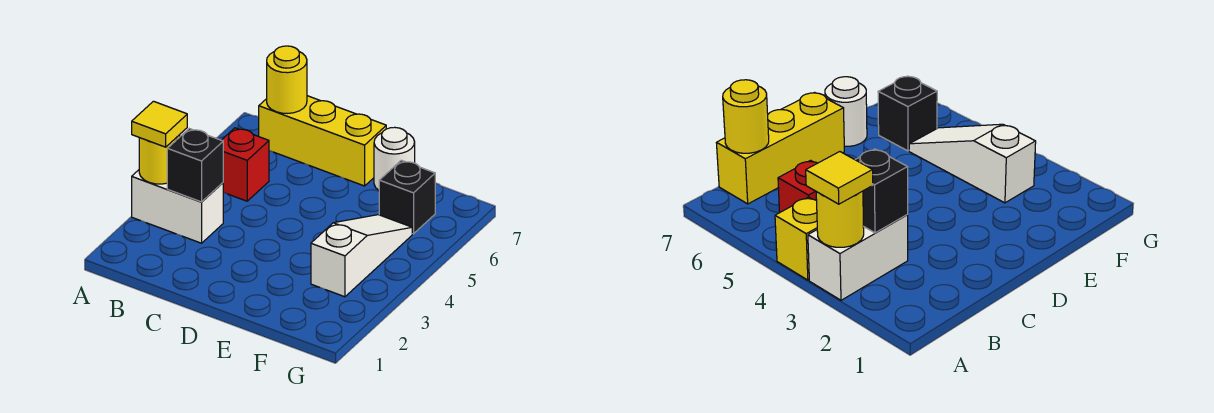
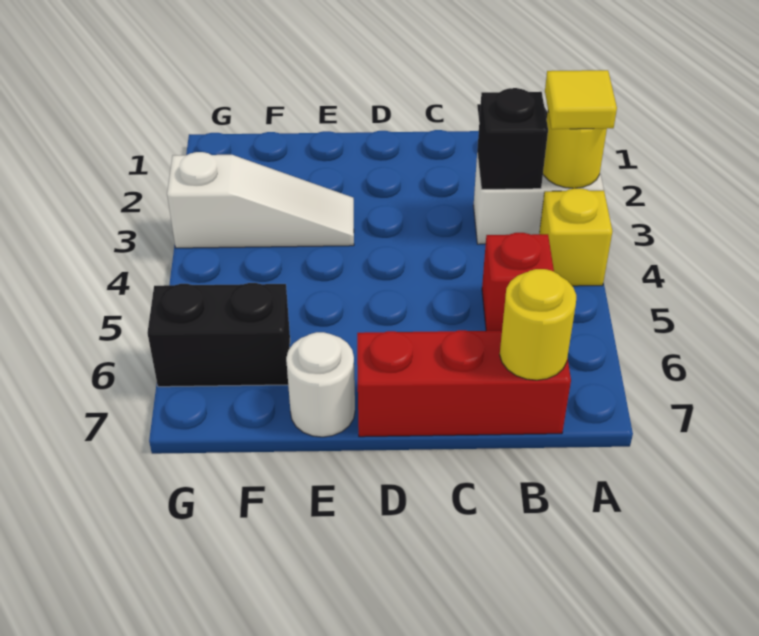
yellow brick B7:D7 level 1 -> red brick B7:D7 level 1
white slope F3:F5 level 1 top 3 -> white slope E3:G3 level 1 top G
black brick F6 level 1 -> black brick F6:G6 level 1

